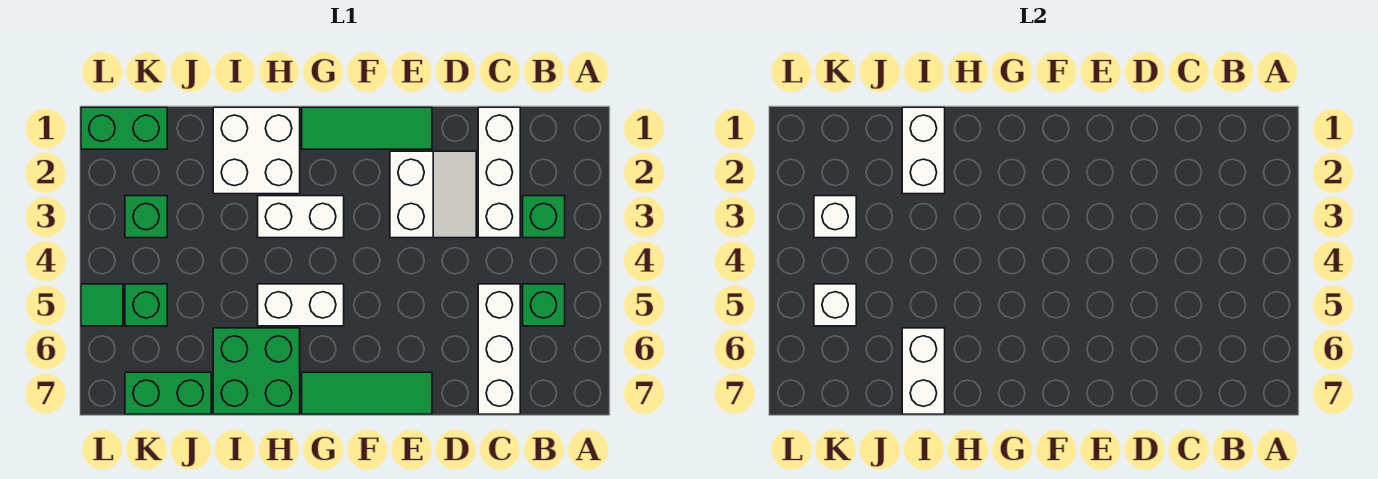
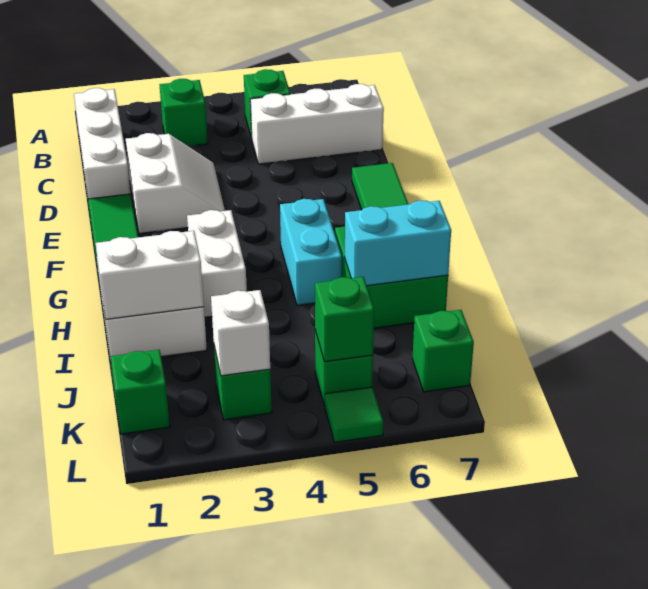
white brick C1:C3 level 1 -> white brick B1:D1 level 1
white slope D2:E3 level 1 top E -> white slope D2:E3 level 1 top 2
white brick G5:H5 level 1 -> cyan brick G5:H5 level 1
white brick I6:I7 level 2 -> cyan brick I6:I7 level 2
green brick J7:K7 level 1 -> green brick K7 level 1
green brick K1:L1 level 1 -> green brick K1 level 1
white brick K5 level 2 -> green brick K5 level 2

